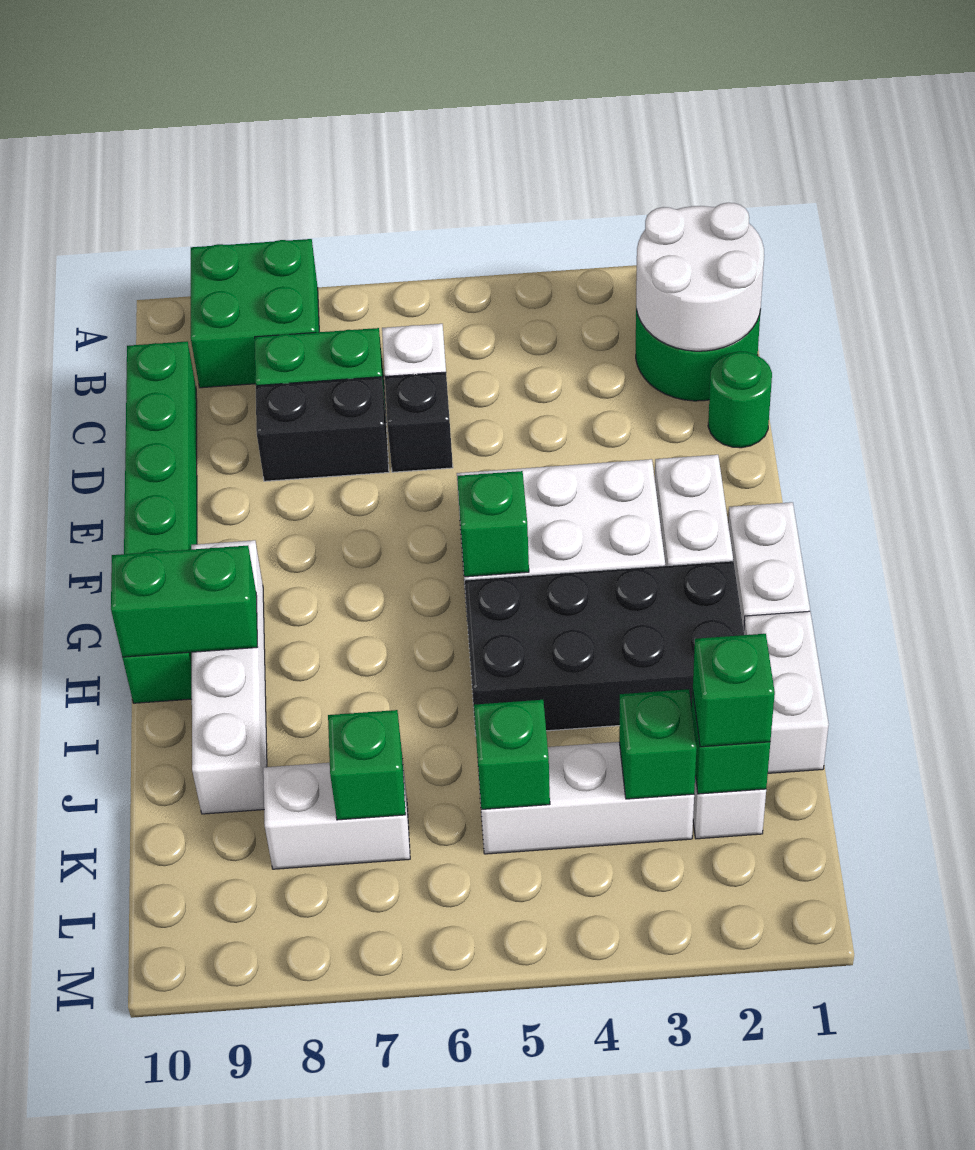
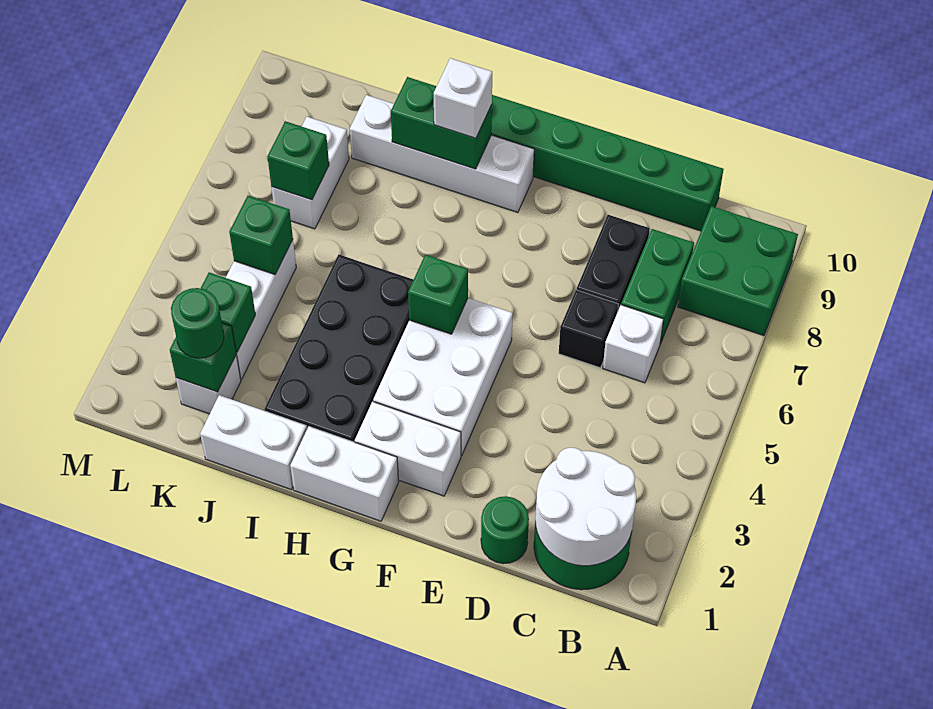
green brick H9:H10 level 2 -> green brick H9:I9 level 2
none -> white brick H9 level 3
green brick K2 level 3 -> green round brick K2 level 3

